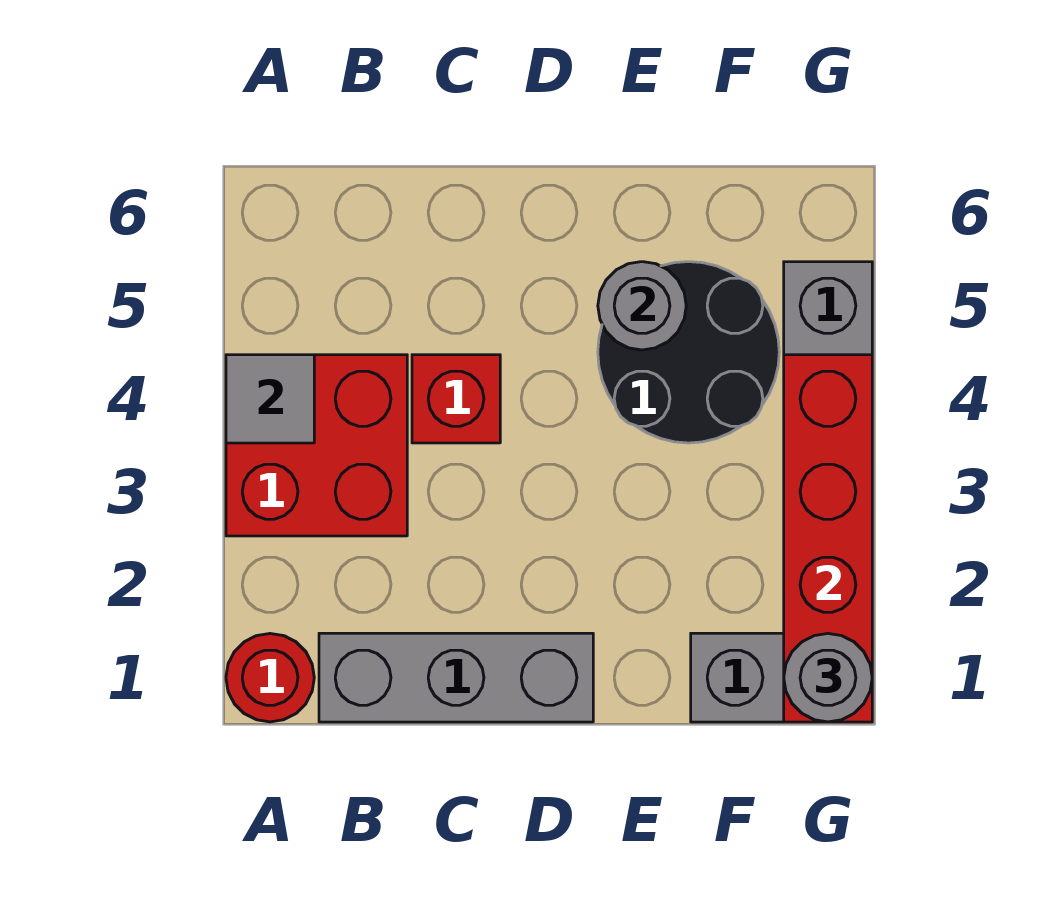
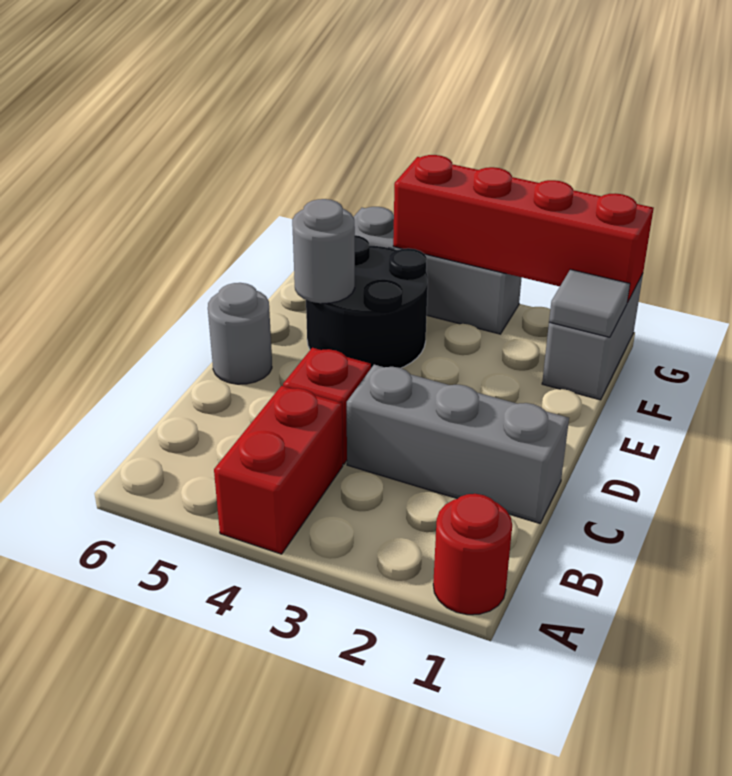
red brick A3:B4 level 1 -> red brick A4:B4 level 1
grey tile A4 level 2 -> grey tile F1 level 2
grey brick B1:D1 level 1 -> grey brick C1:C3 level 1
grey round brick G1 level 3 -> grey round brick D6 level 1

